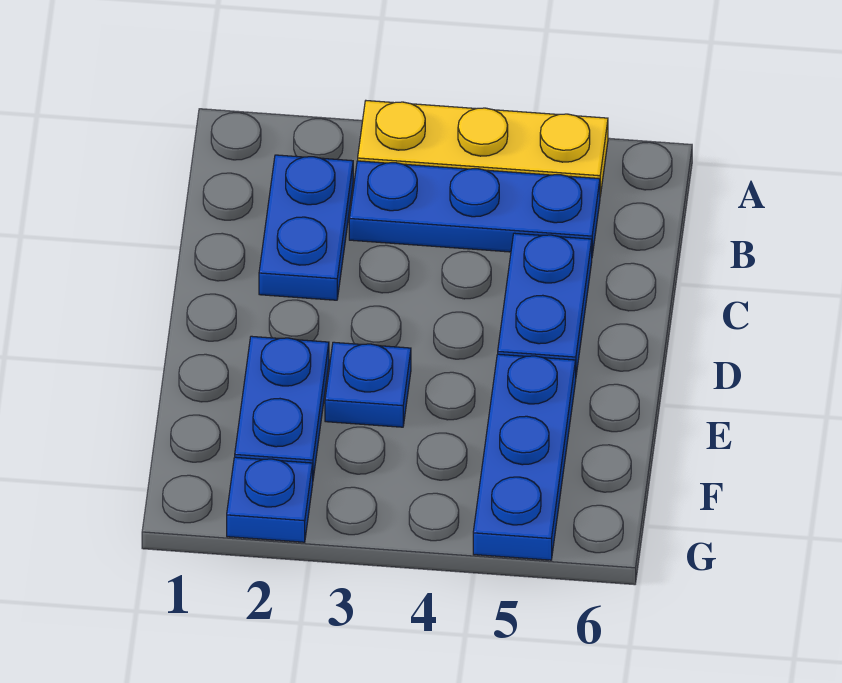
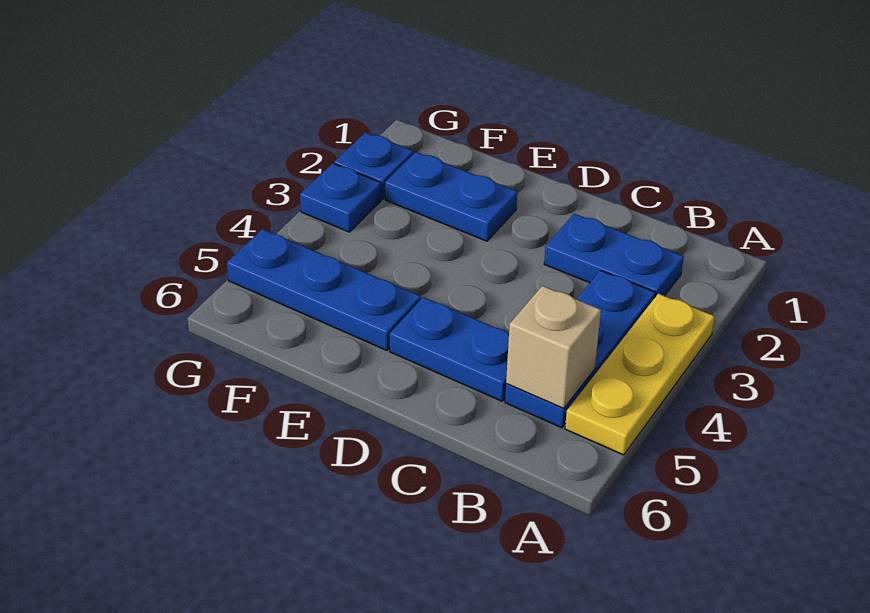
none -> tan brick B5 level 2
blue plate E3 level 1 -> blue plate G3 level 1

